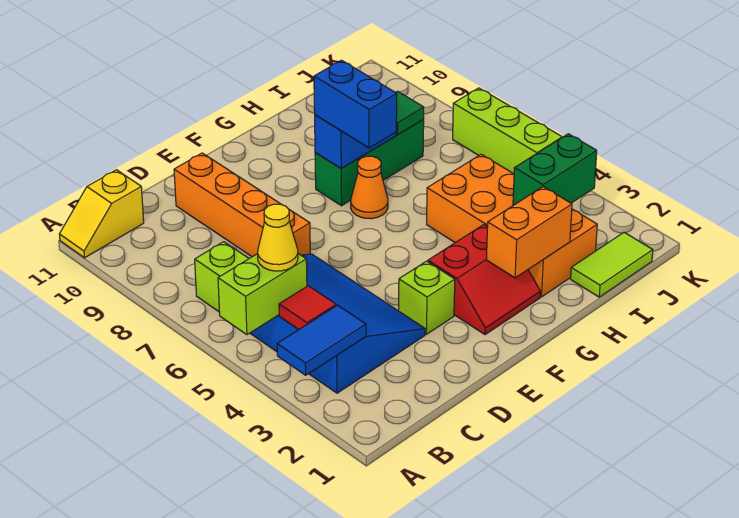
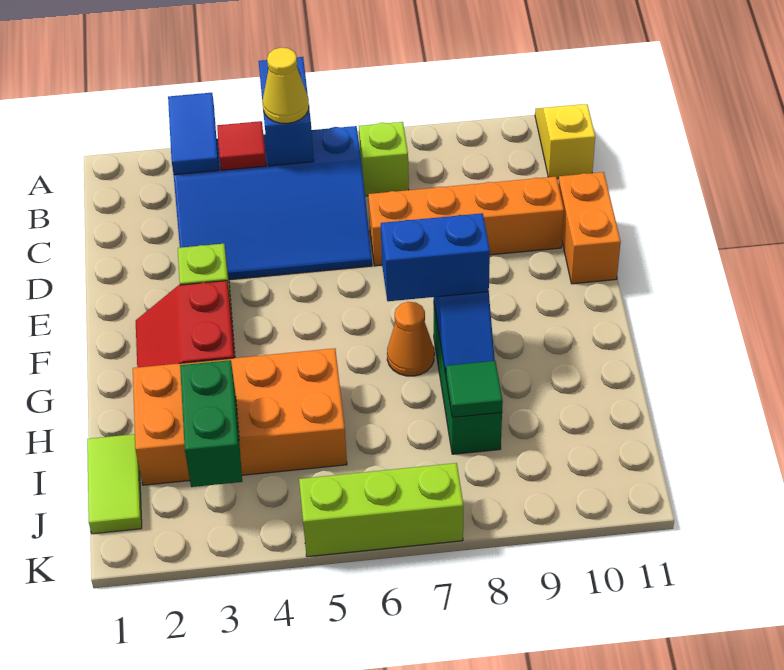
lime brick A5:B5 level 2 -> blue brick A5:B5 level 2
orange brick G2:H2 level 2 -> orange brick D11:E11 level 1

